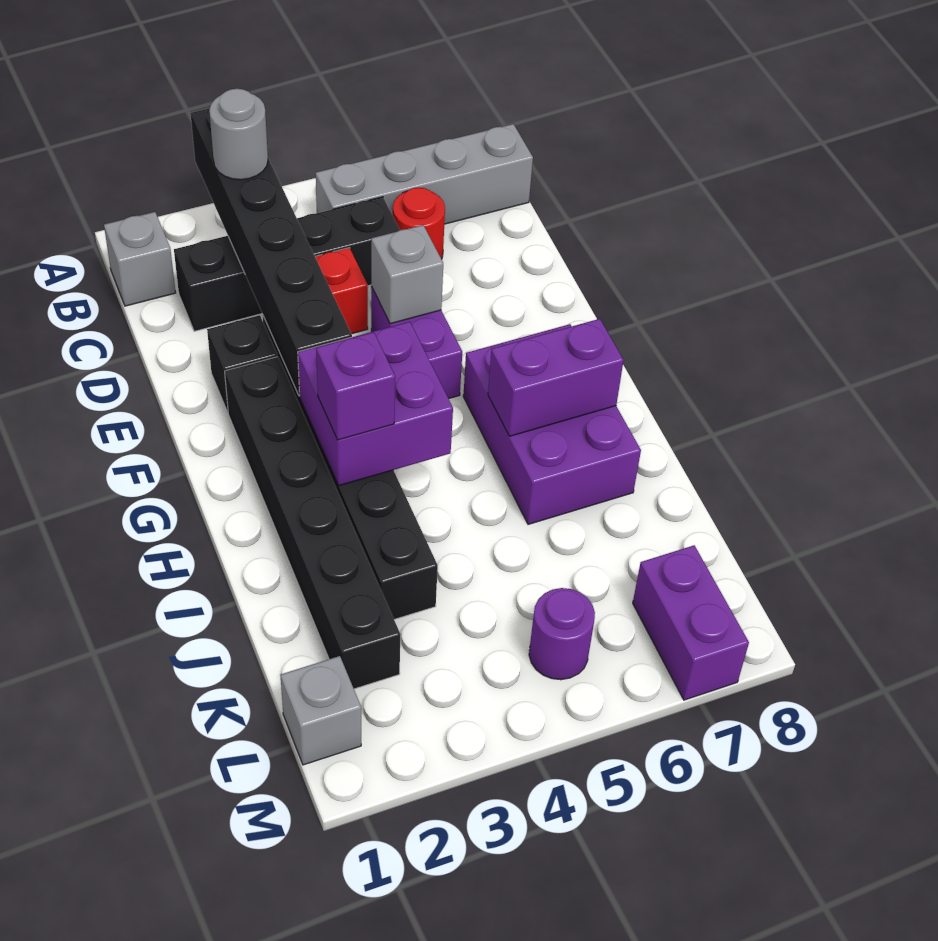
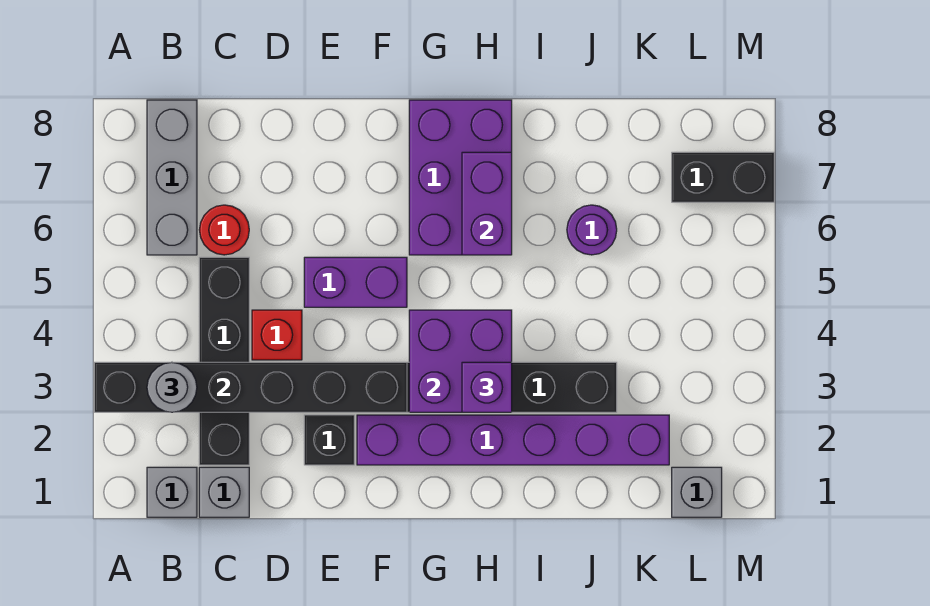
grey brick B5:B8 level 1 -> grey brick B6:B8 level 1
grey brick E5 level 2 -> grey brick C1 level 1
black brick F2:K2 level 1 -> purple brick F2:K2 level 1
purple brick G6:I7 level 1 -> purple brick G6:H8 level 1
purple round brick L5 level 1 -> purple round brick J6 level 1
purple brick L7:M7 level 1 -> black brick L7:M7 level 1

